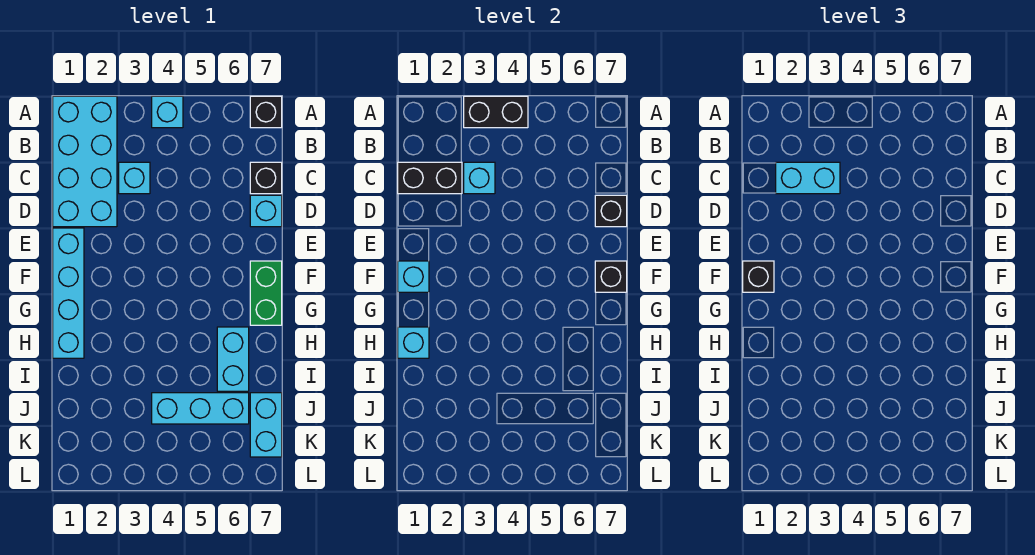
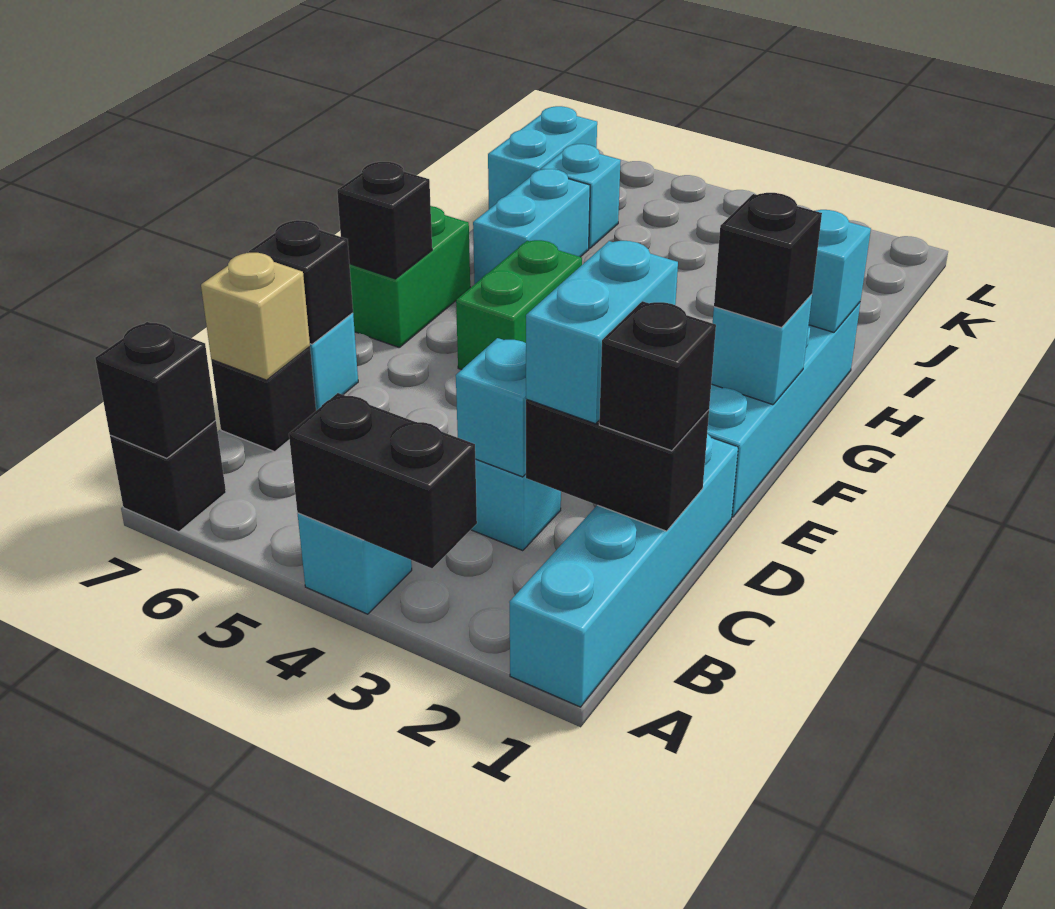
cyan brick A1:D2 level 1 -> cyan brick A1:D1 level 1
none -> black brick A7 level 2
none -> black brick C1 level 3
cyan brick C2:C3 level 3 -> cyan brick C2:D2 level 3
none -> tan brick C7 level 2
none -> green brick F5:G5 level 1
cyan brick J4:J6 level 1 -> cyan brick J6 level 1

